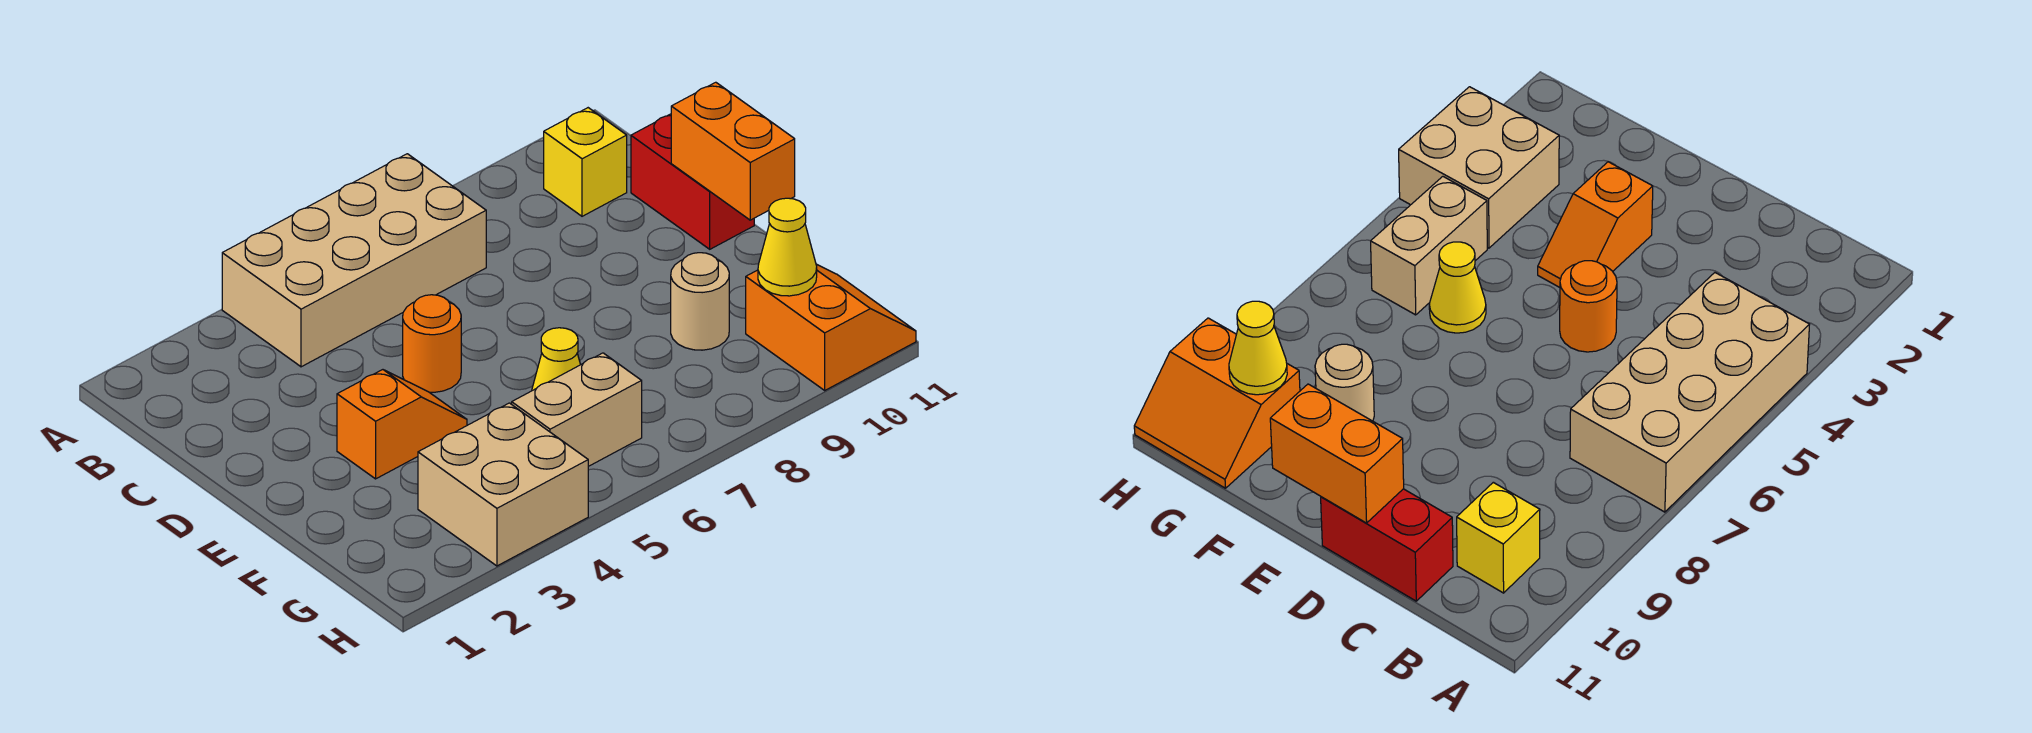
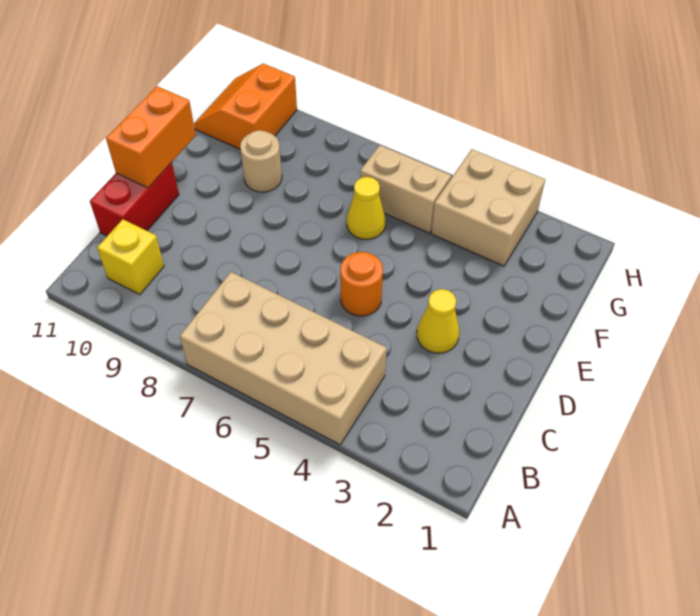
orange slope E3:E4 level 1 top 3 -> none
yellow cone G10 level 2 -> yellow cone D3 level 1

